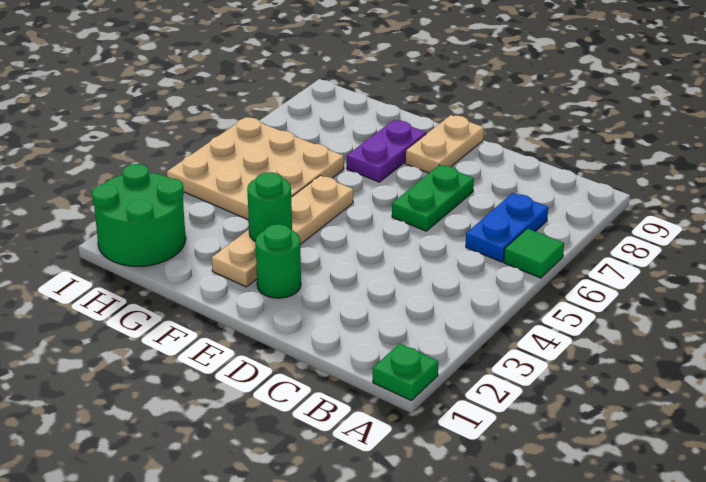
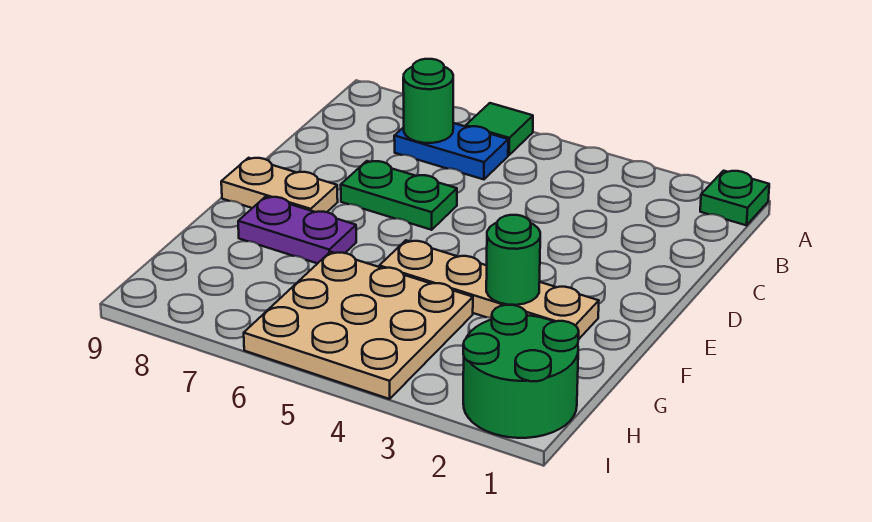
green round brick E2 level 1 -> green round brick B7 level 2

